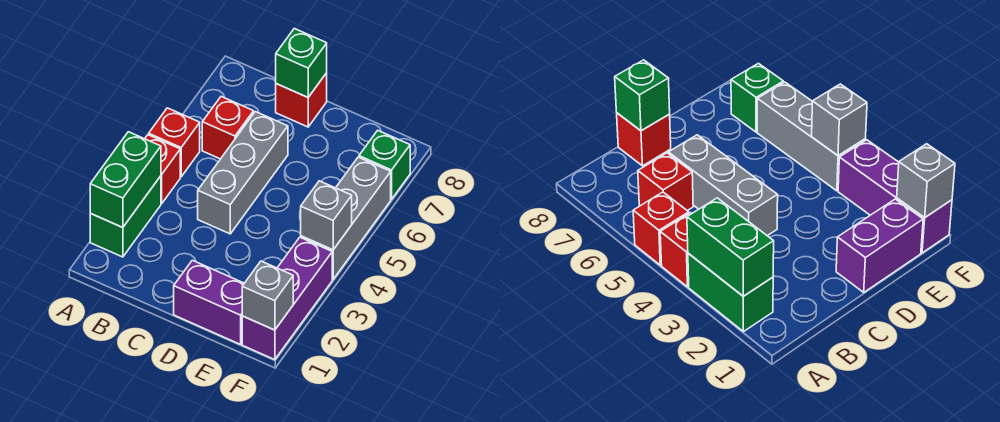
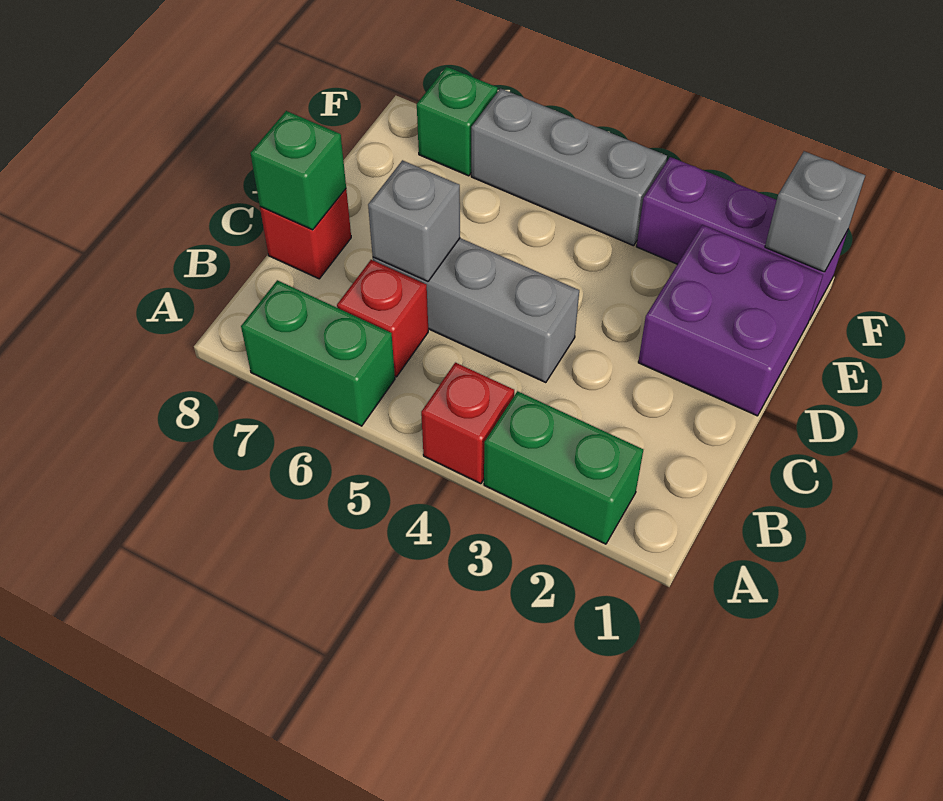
green brick A2:A3 level 2 -> green brick A6:A7 level 1
red brick A5 level 1 -> none
purple brick D1:E1 level 1 -> purple brick D1:E2 level 1
grey brick F4 level 2 -> grey brick C6 level 2

